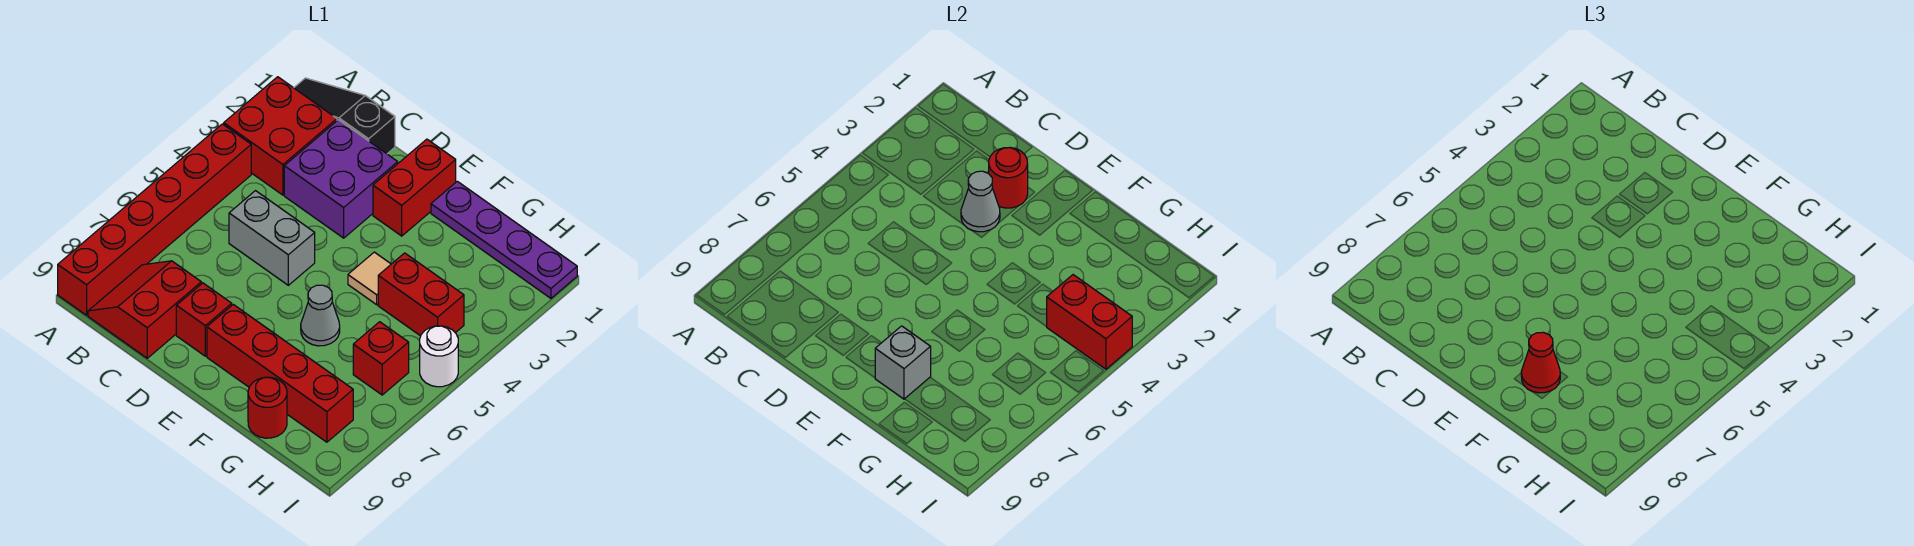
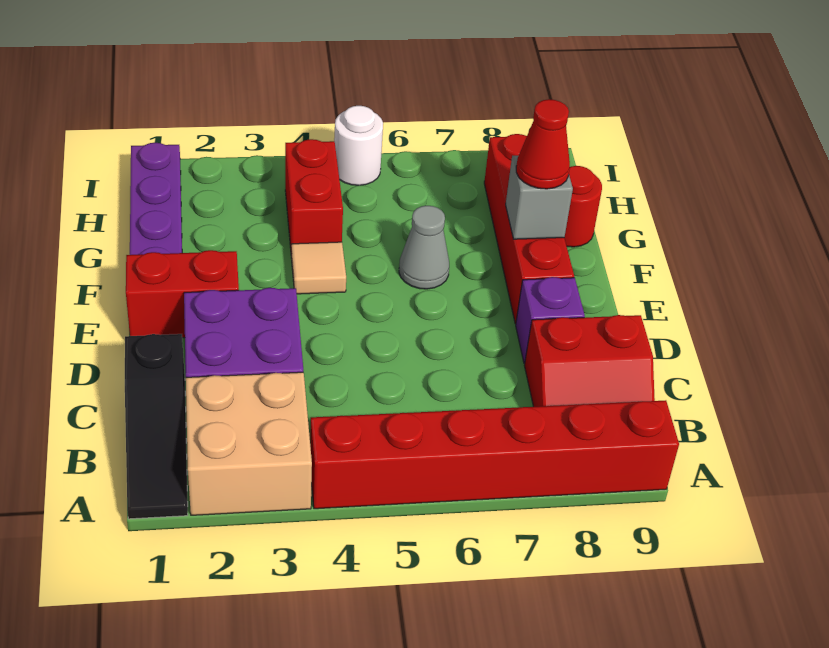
red brick A2:B3 level 1 -> tan brick A2:B3 level 1
grey brick C5:D5 level 1 -> none
red round brick D2 level 2 -> none
grey cone D3 level 2 -> none
red brick D8 level 1 -> purple brick D8 level 1
red brick H4:I4 level 2 -> none
red brick H6 level 1 -> none

